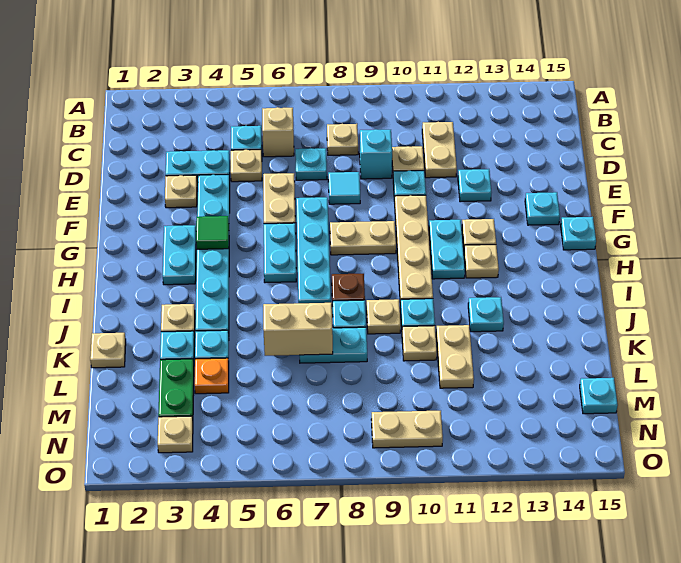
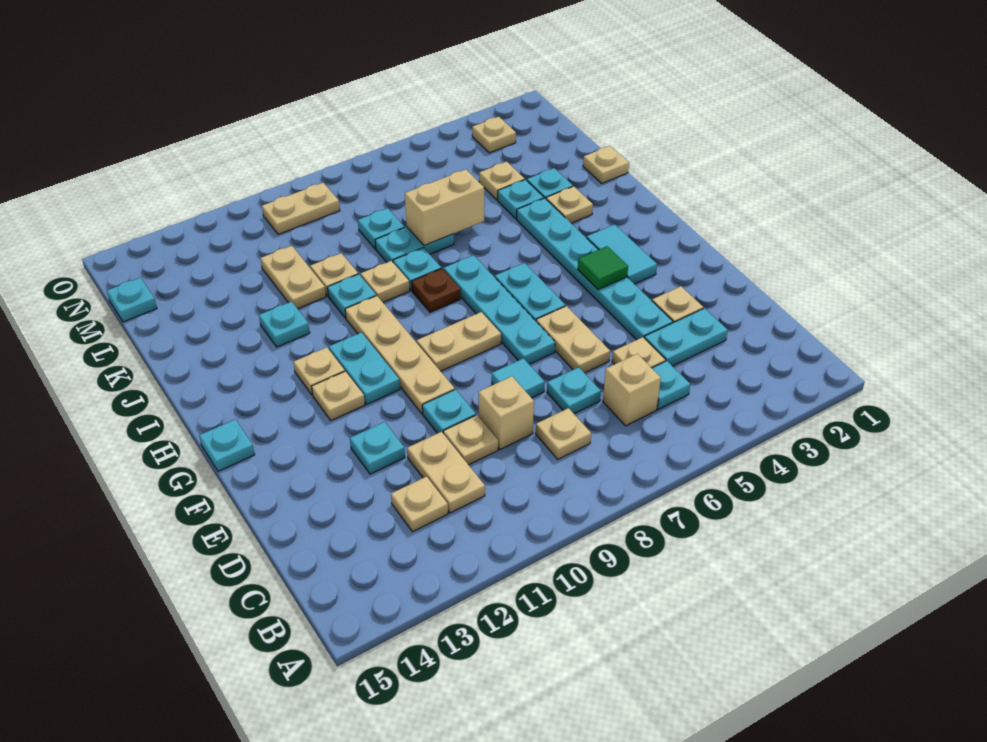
none -> tan plate C12 level 1
cyan brick D9 level 1 -> tan brick D9 level 1
cyan plate F14 level 1 -> cyan plate L8 level 1
cyan plate G3:H3 level 1 -> cyan tile G3:H3 level 1
green plate L3:M3 level 1 -> none
orange plate L4 level 1 -> tan plate L4 level 1

